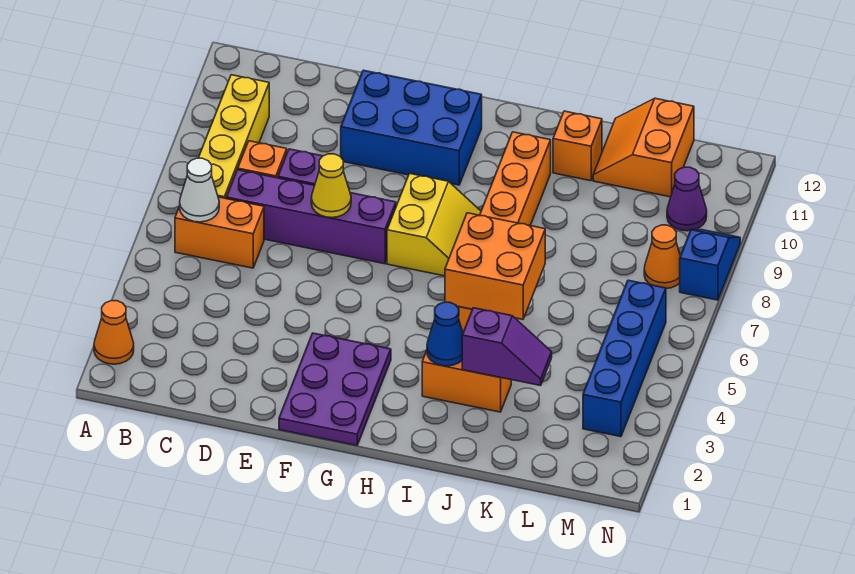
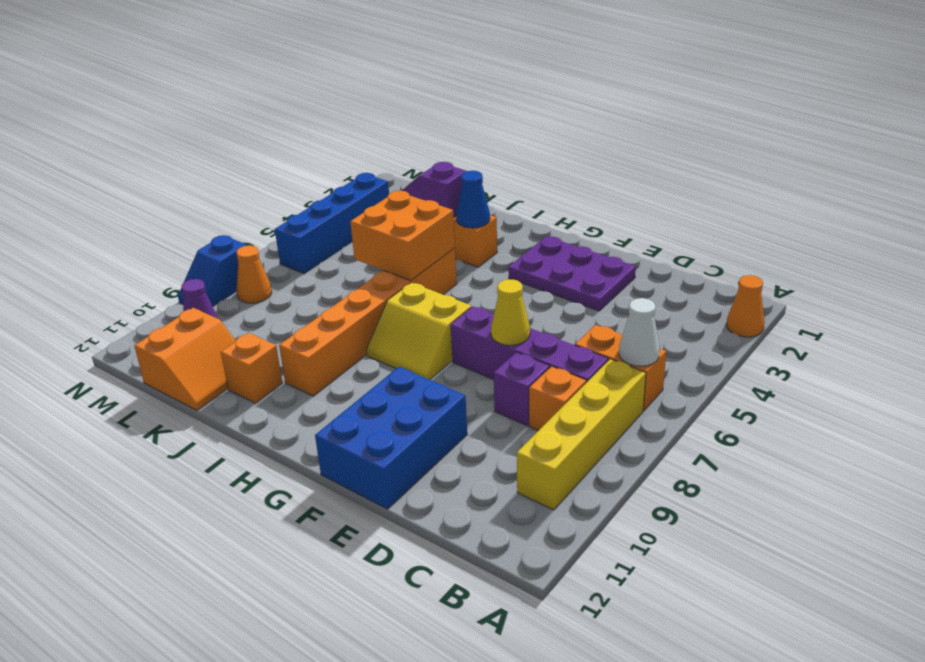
blue brick E10:G11 level 1 -> blue brick E10:F12 level 1
purple plate F1:G3 level 1 -> purple plate E2:G3 level 1
yellow slope G7:H8 level 1 top G -> yellow slope G7:H8 level 1 top 7

